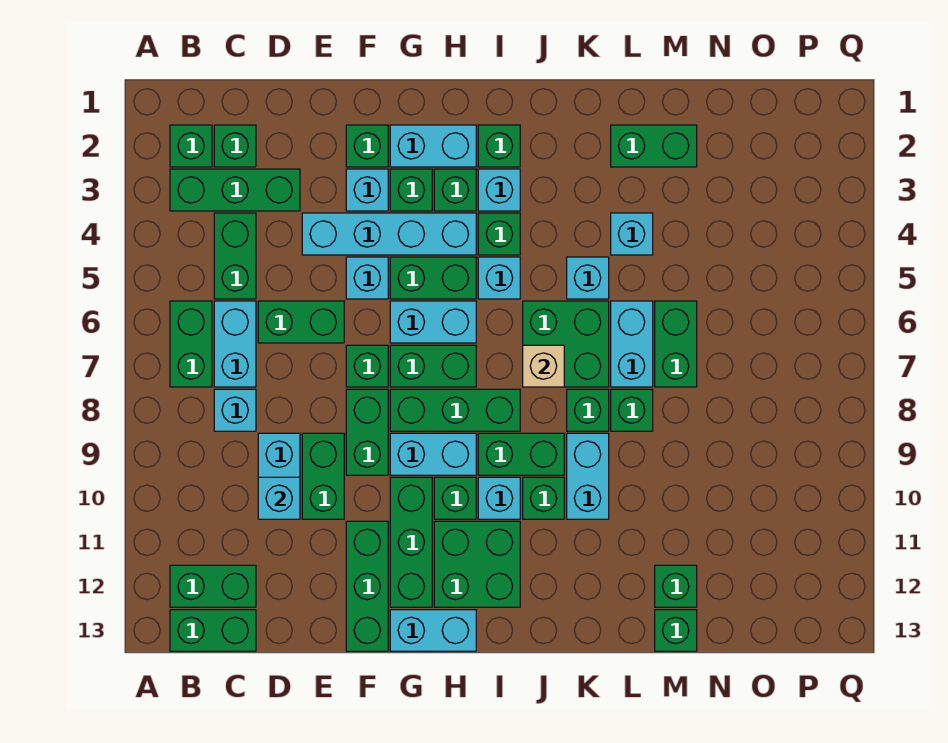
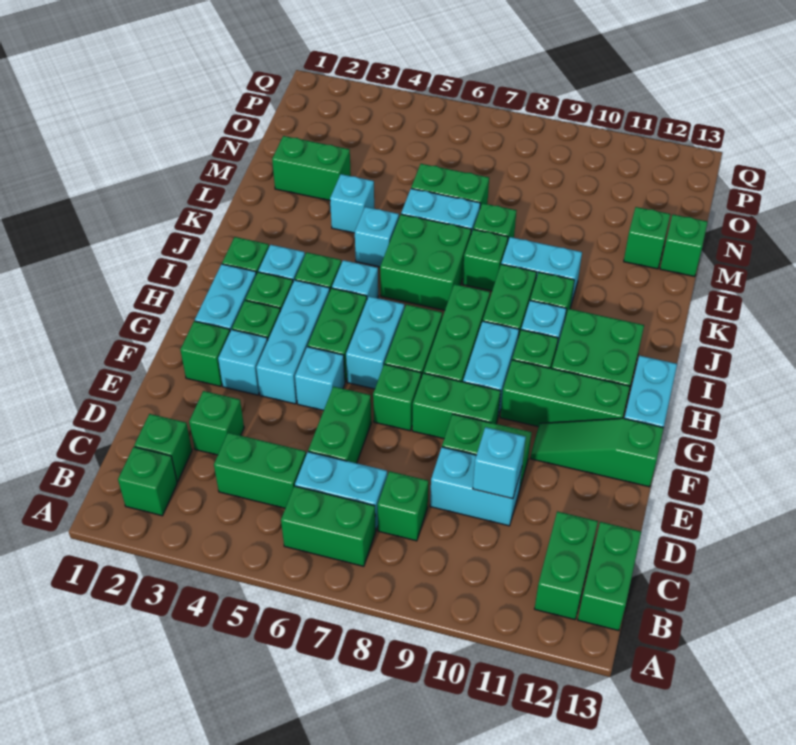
green brick B3:D3 level 1 -> green brick D3 level 1
cyan brick C8 level 1 -> green brick C8 level 1
cyan brick E4:H4 level 1 -> cyan brick F4:H4 level 1
green brick F11:F13 level 1 -> green slope F11:F13 level 1 top 13
tan brick J7 level 2 -> none
green brick L2:M2 level 1 -> green brick M2:M3 level 1

